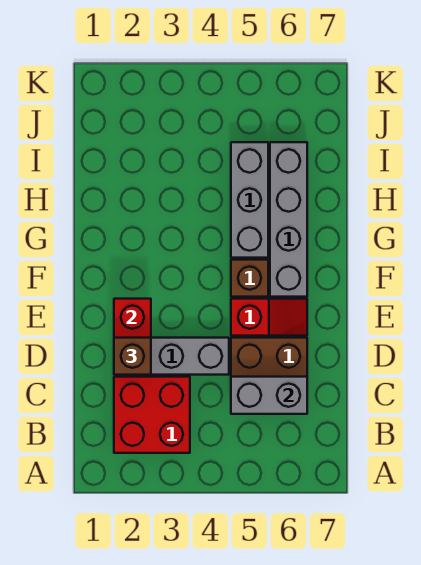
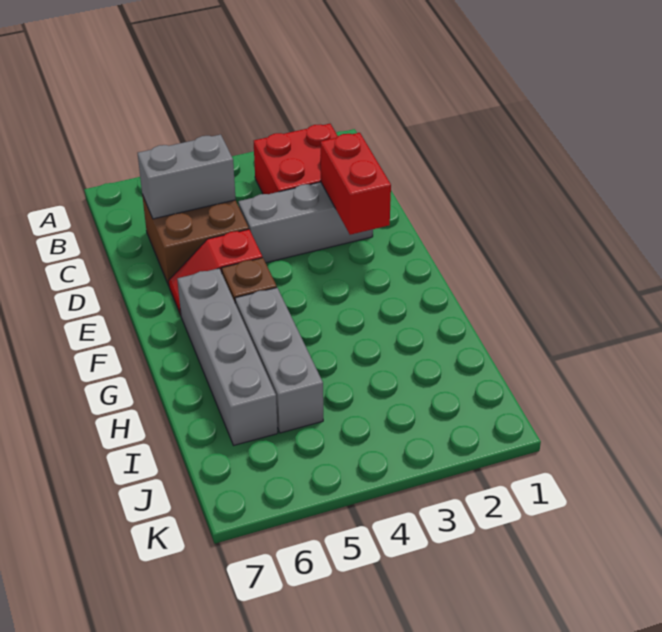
brown brick D2 level 3 -> none

